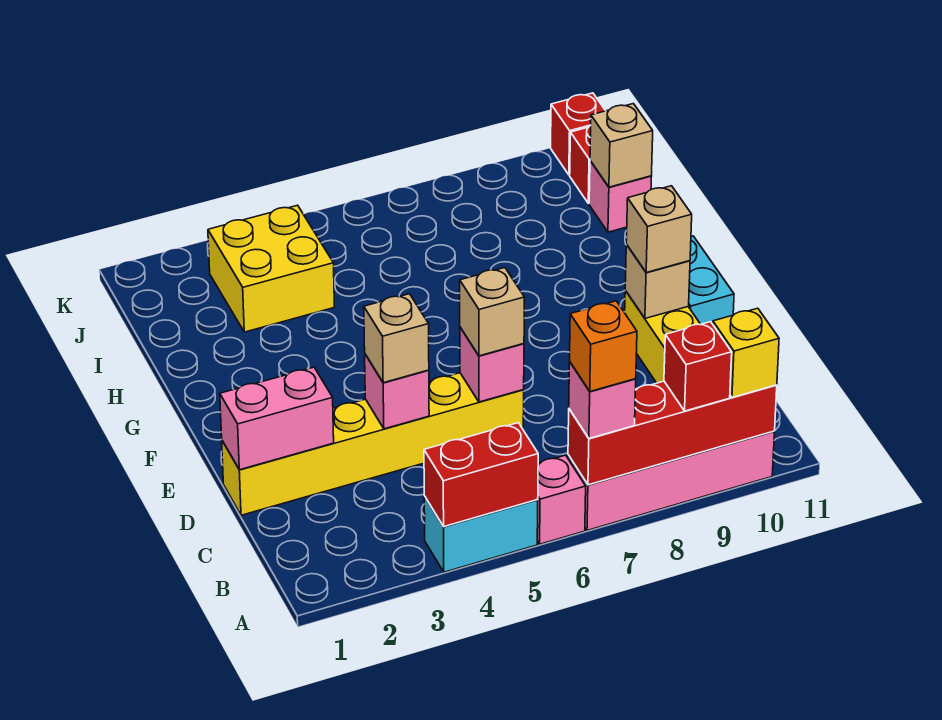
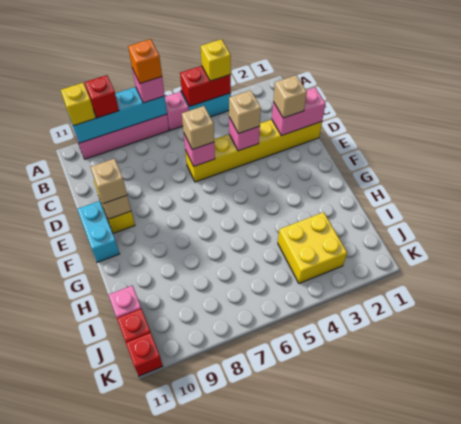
none -> yellow brick A4 level 3
red brick A7:A10 level 2 -> cyan brick A7:A10 level 2
tan brick I11 level 2 -> tan brick D2 level 3

